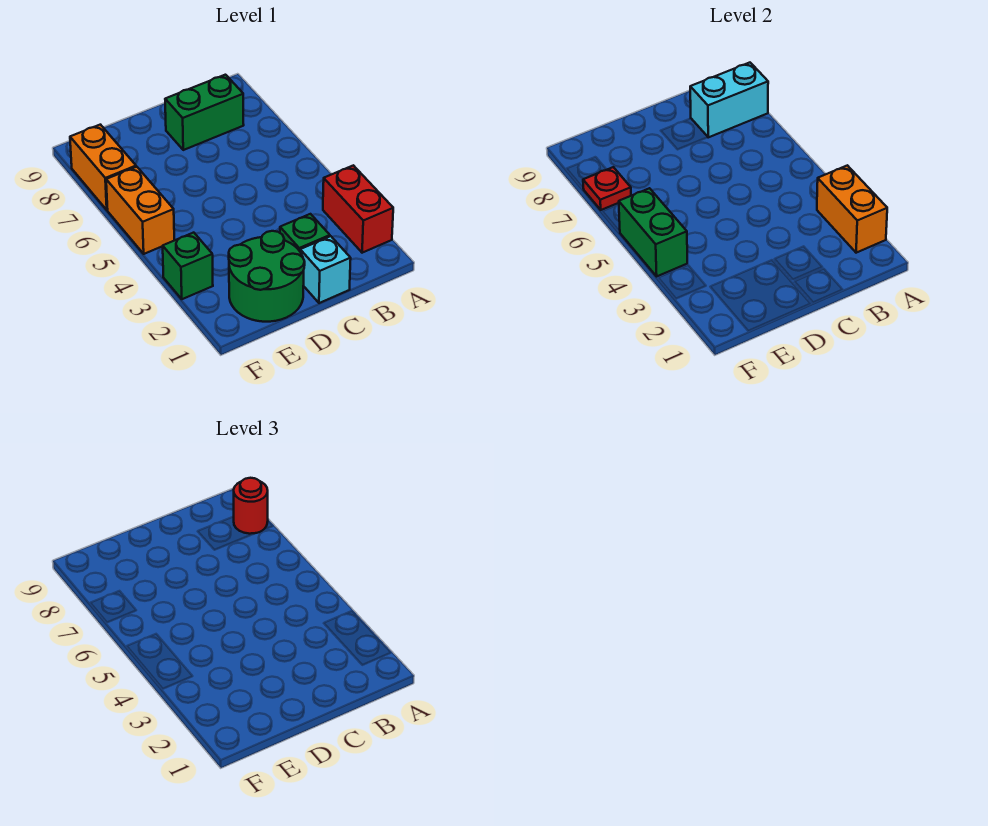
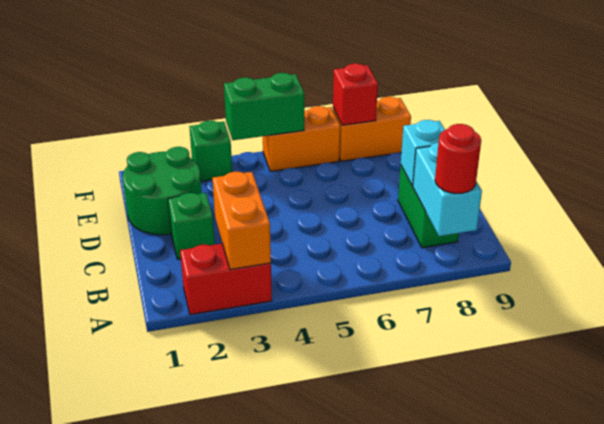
orange brick A2:A3 level 2 -> orange brick A3:B3 level 2
cyan brick C1 level 1 -> cyan brick C8 level 2
red plate F7 level 2 -> red brick F7 level 2

